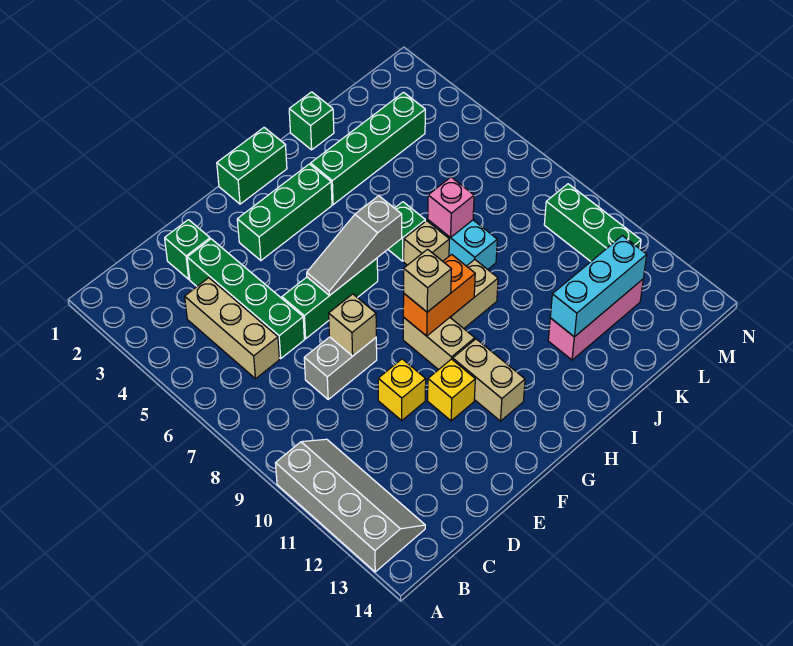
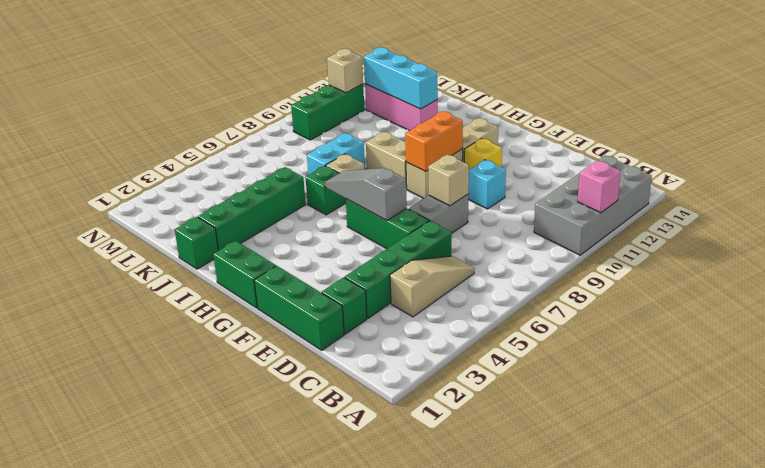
grey slope A10:B13 level 1 top A -> grey brick A10:B13 level 1
tan brick C4:C6 level 1 -> tan slope C4:C6 level 1 top 4
grey brick D8:E8 level 1 -> grey brick E7:E8 level 1
yellow brick E10 level 1 -> cyan brick E10 level 1
green brick F3:H3 level 1 -> green brick D1:F1 level 1
grey slope F6:H6 level 2 top H -> grey slope F6:H6 level 2 top F
orange brick G9:H9 level 2 -> orange brick G9:G10 level 2
tan brick G9 level 3 -> tan brick M11 level 2
green brick I3:L3 level 1 -> green brick J2:J5 level 1
pink brick J7 level 2 -> pink brick A11 level 2

